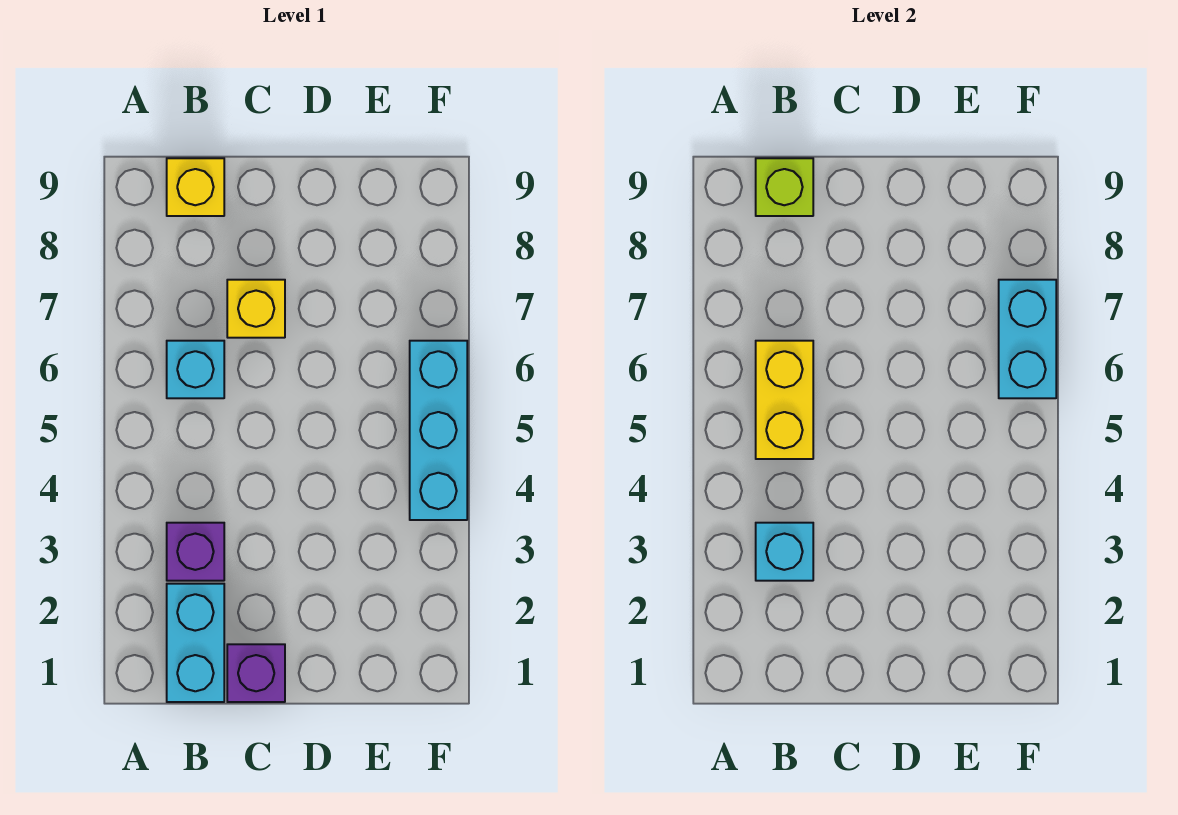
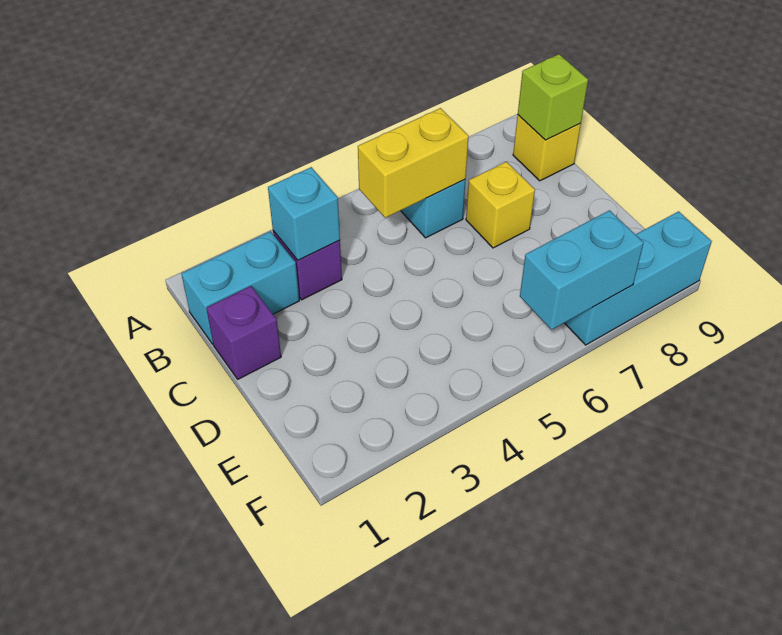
cyan brick F4:F6 level 1 -> cyan brick F7:F9 level 1

